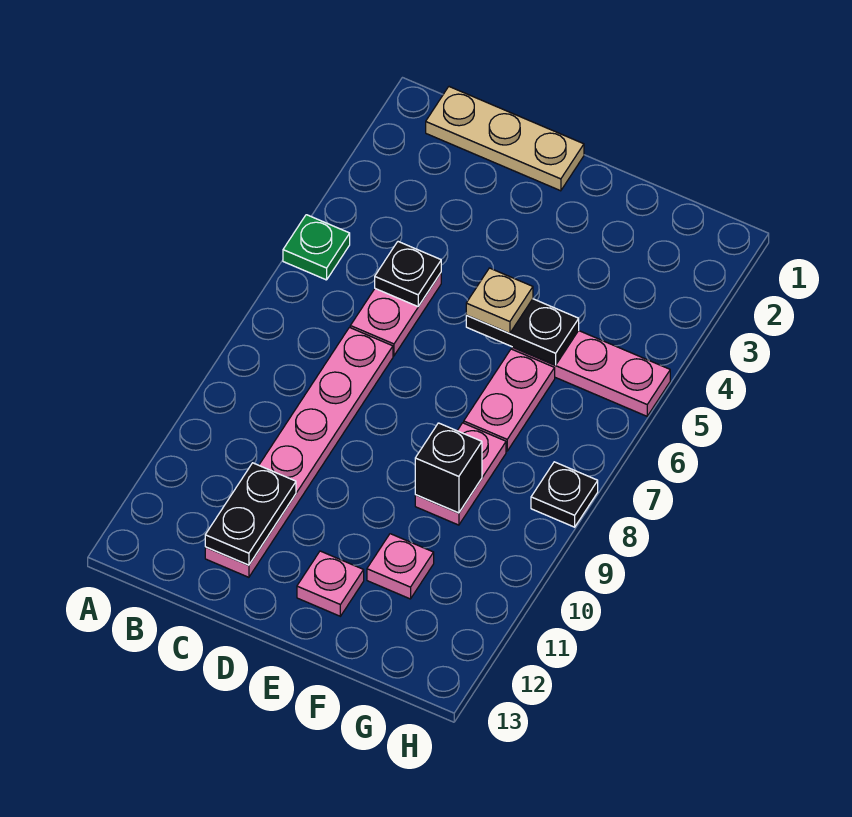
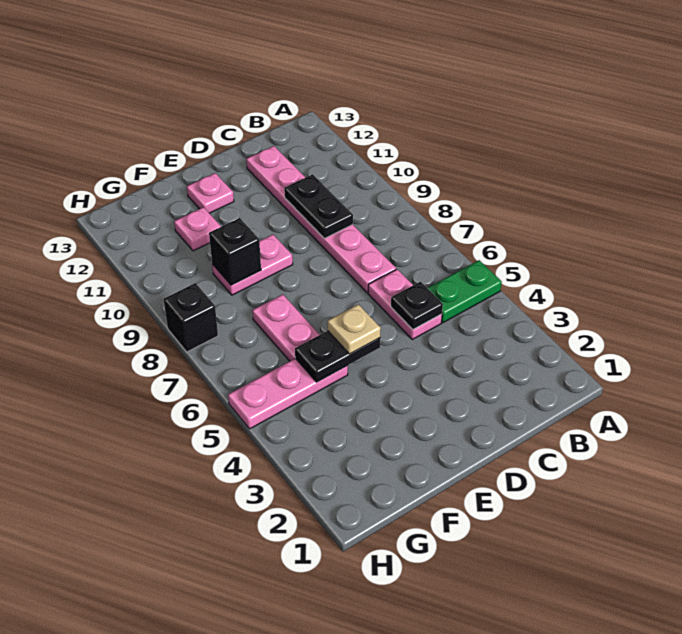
green plate A5 level 1 -> green plate A5:B5 level 1
tan plate B1:D1 level 1 -> none
black plate C11:C12 level 2 -> black plate C9:C10 level 2
pink plate F8:F9 level 1 -> pink plate E9:F9 level 1
black plate H8 level 1 -> black brick H8 level 1

